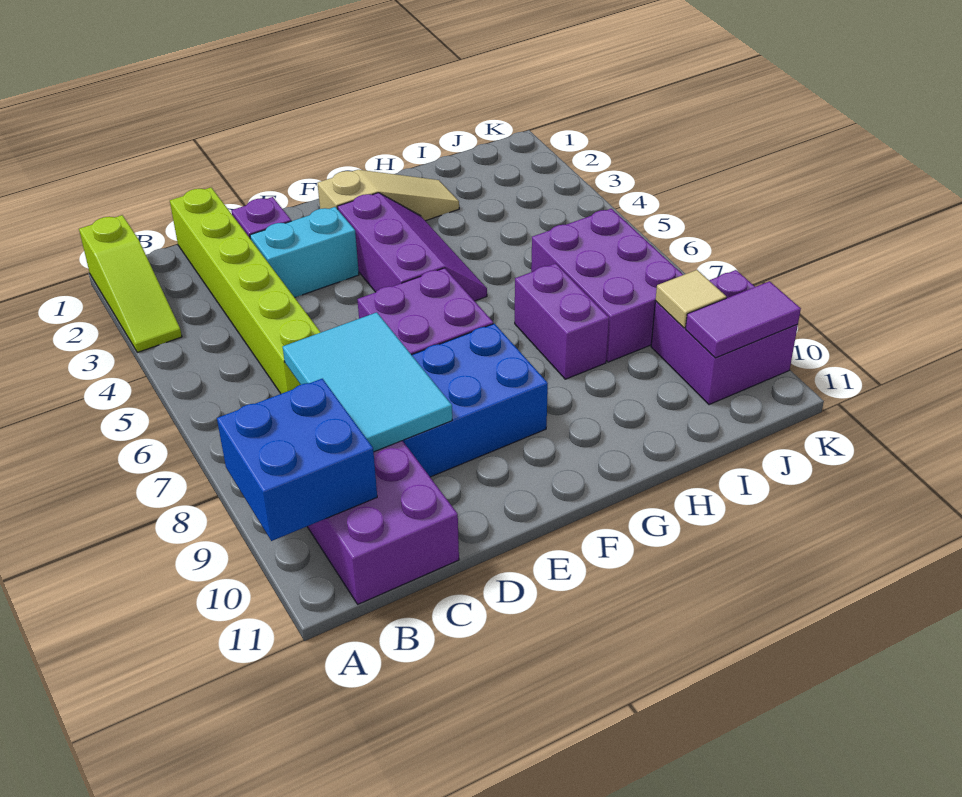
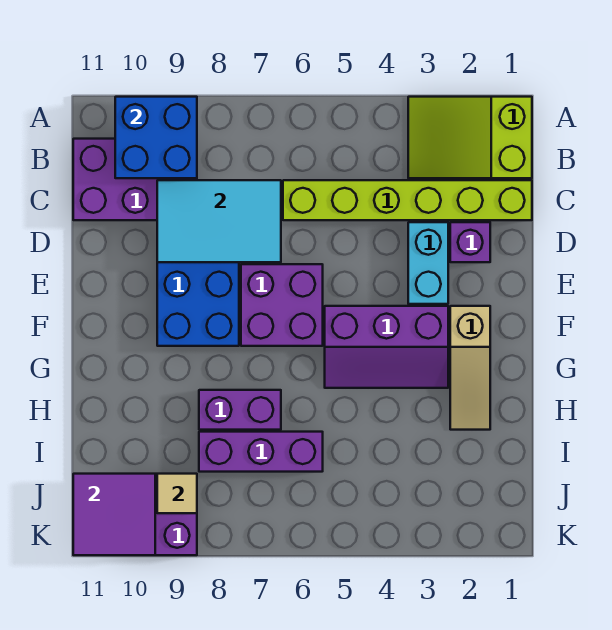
lime slope A1:A3 level 1 top 1 -> lime slope A1:B3 level 1 top 1
purple brick I6:J8 level 1 -> purple brick I6:I8 level 1
purple tile J10:K10 level 2 -> purple tile J10:K11 level 2

